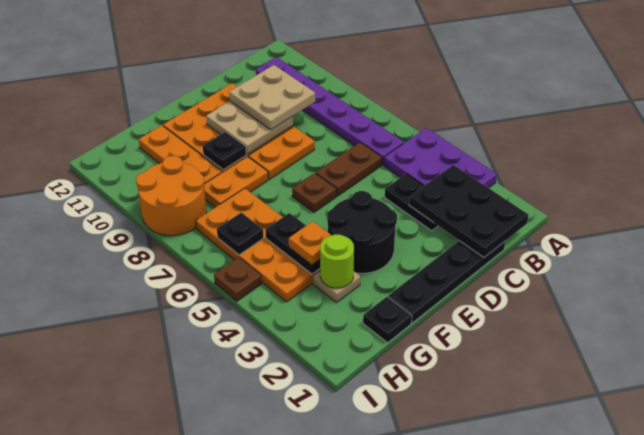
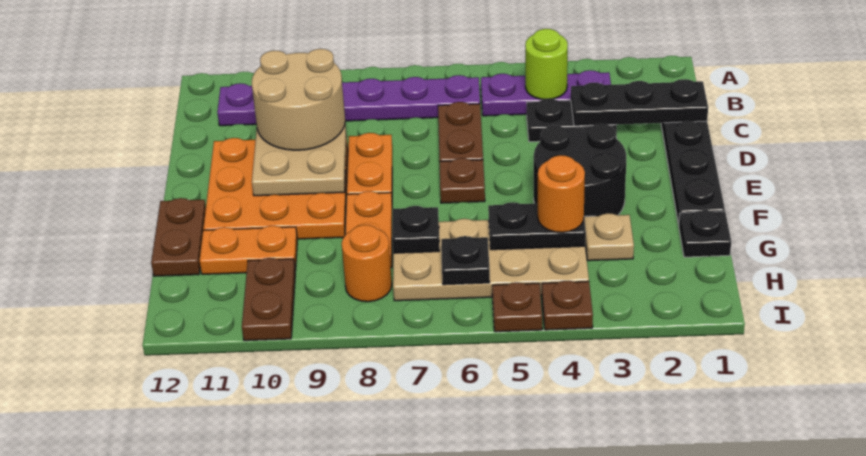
purple plate A3:B5 level 1 -> purple plate B3:B5 level 1
black plate B1:C3 level 2 -> black plate C1:C3 level 2
tan plate C9:D10 level 3 -> tan round brick C9:D10 level 3
black plate F9 level 2 -> black plate G7 level 2
none -> brown plate F12:G12 level 1
lime round brick G3 level 2 -> lime round brick B4 level 2
orange plate G4:H7 level 1 -> tan plate G4:H7 level 1
orange plate G4 level 3 -> orange round brick G4 level 3
orange plate G9:G11 level 1 -> orange plate G10:G11 level 1
orange round brick H8:I9 level 1 -> orange round brick H8 level 1
none -> brown plate H10:I10 level 1
none -> brown plate I4 level 1

